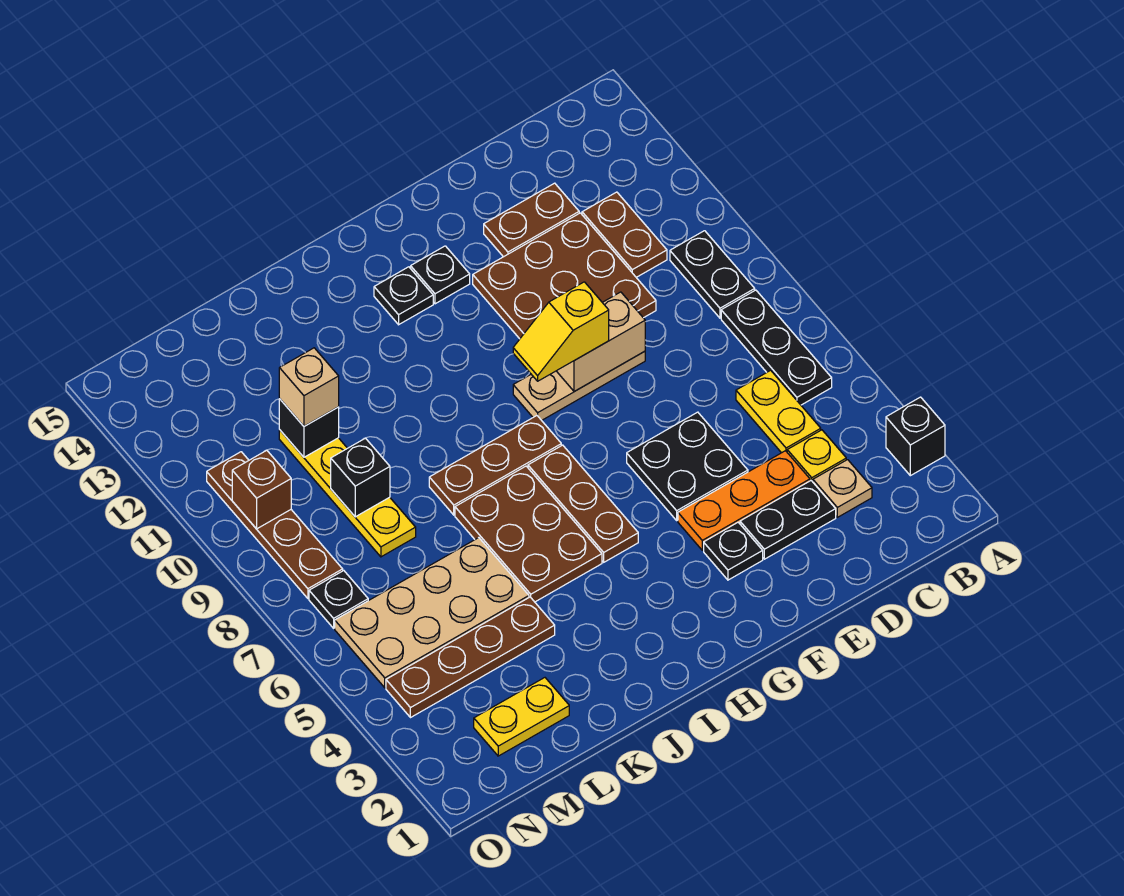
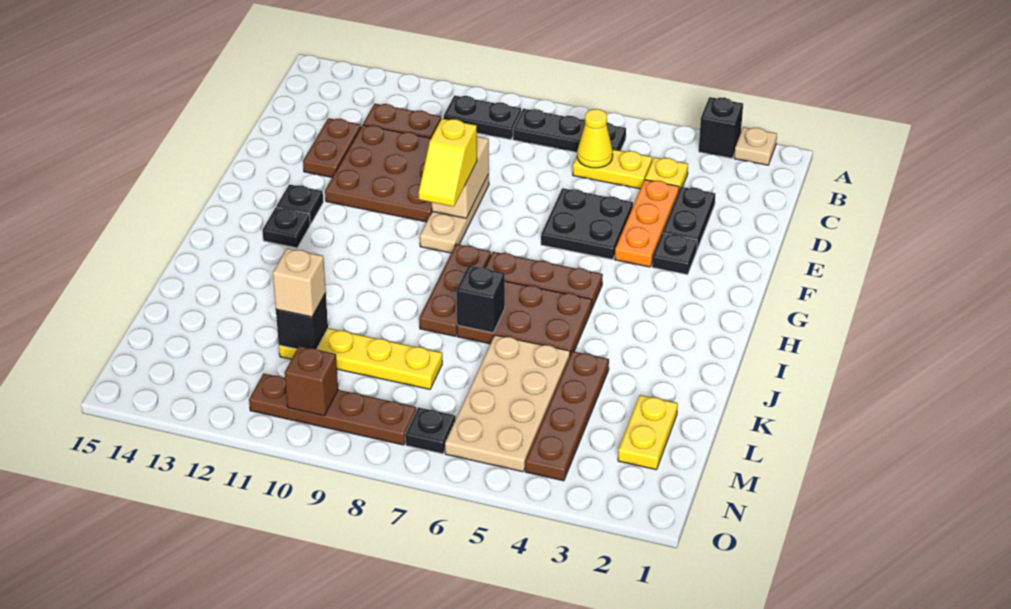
tan plate C3 level 1 -> tan plate A2 level 1
none -> yellow cone C6 level 2
black brick L9 level 2 -> black brick J7 level 2

